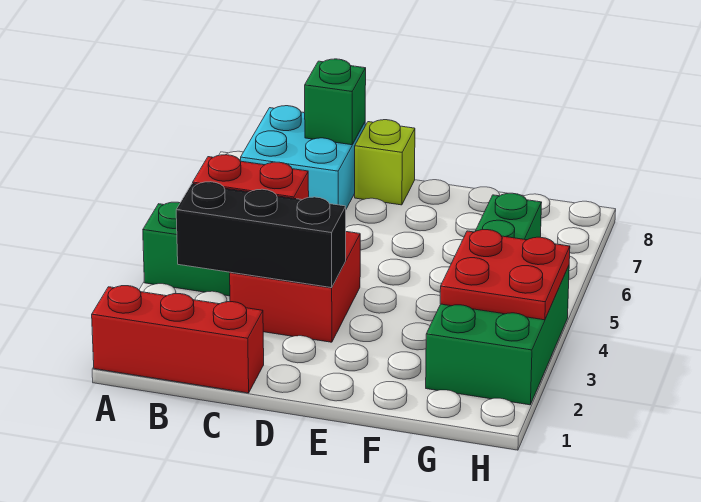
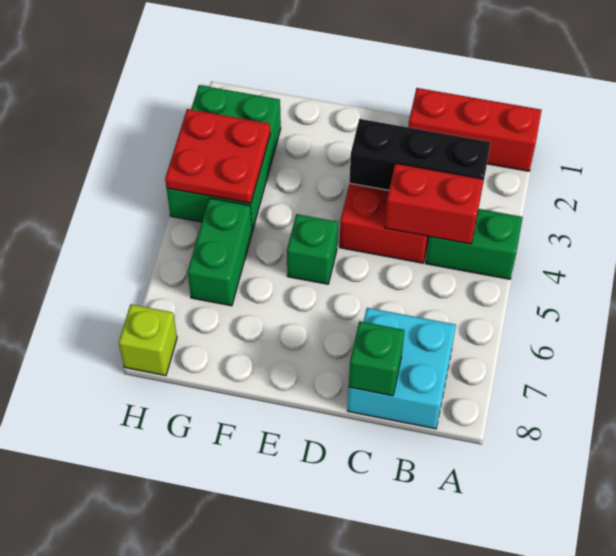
lime brick D8 level 1 -> lime brick H8 level 1
none -> green brick E5 level 1

